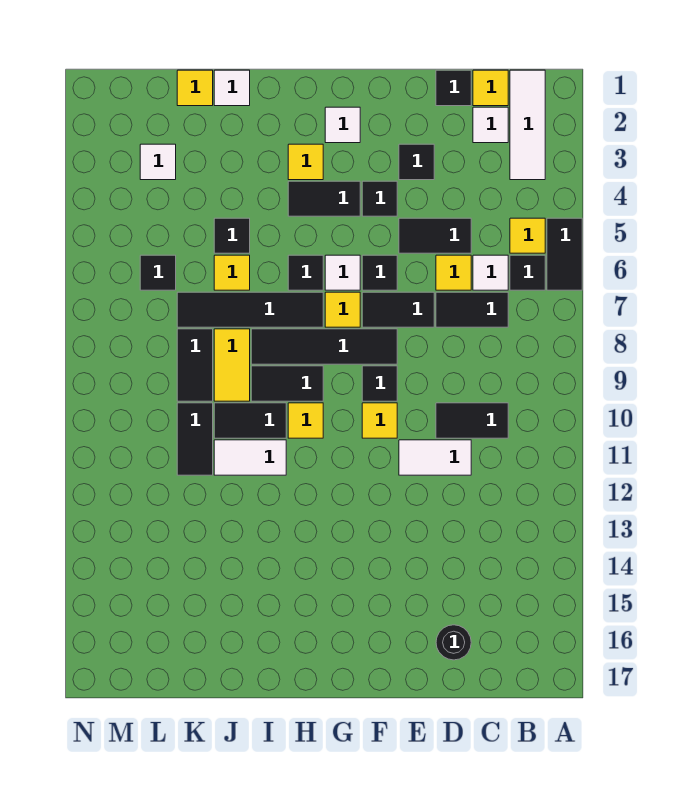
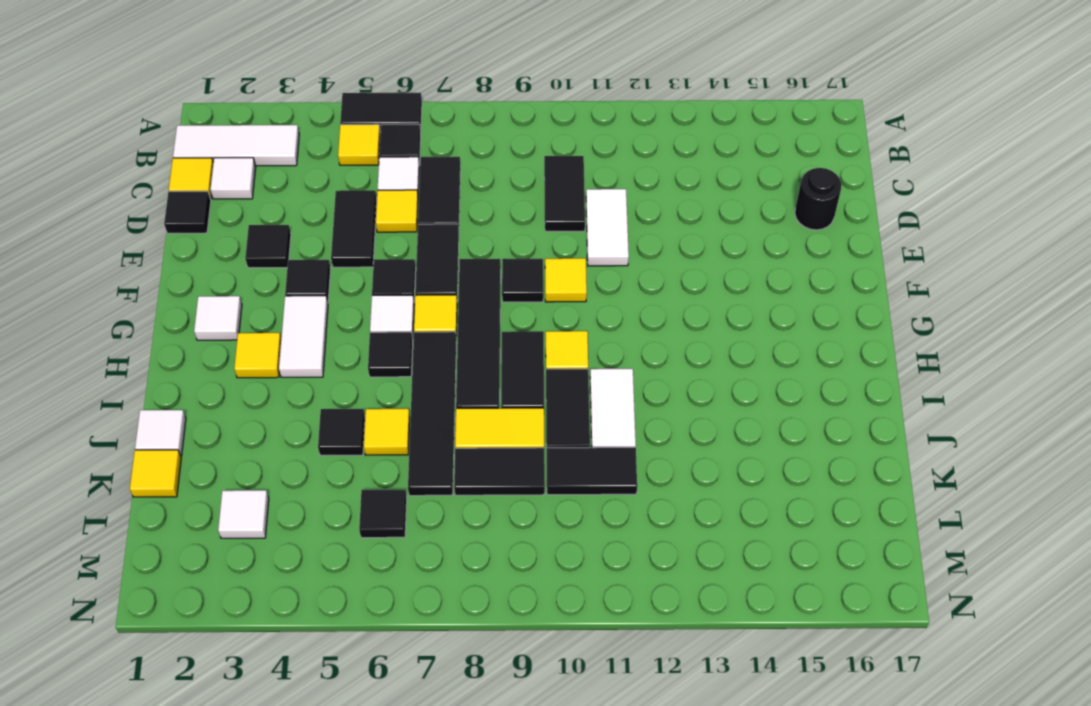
black tile G4:H4 level 1 -> white tile G4:H4 level 1

